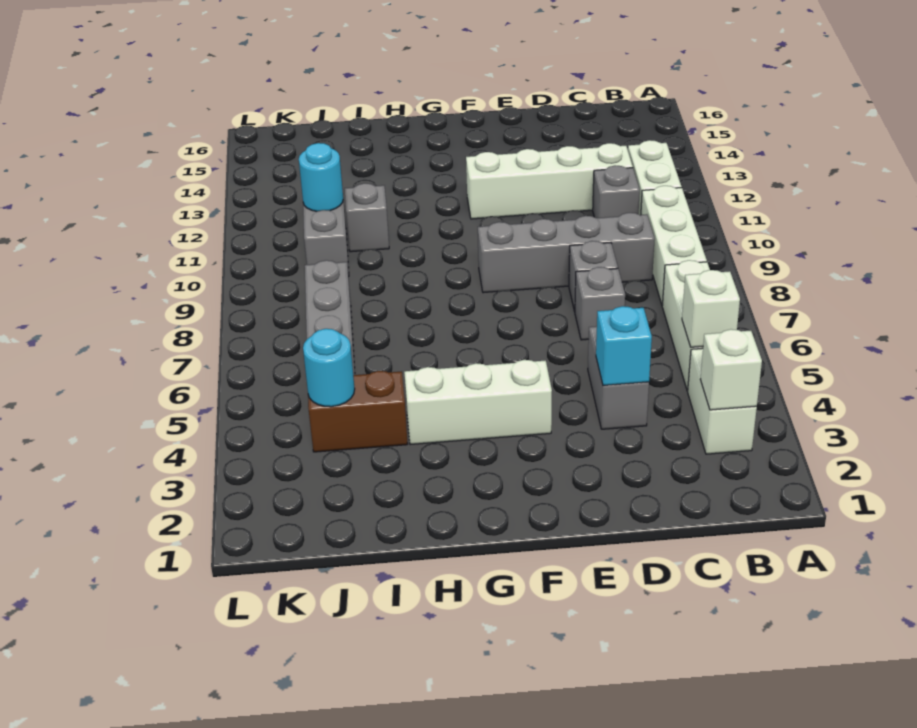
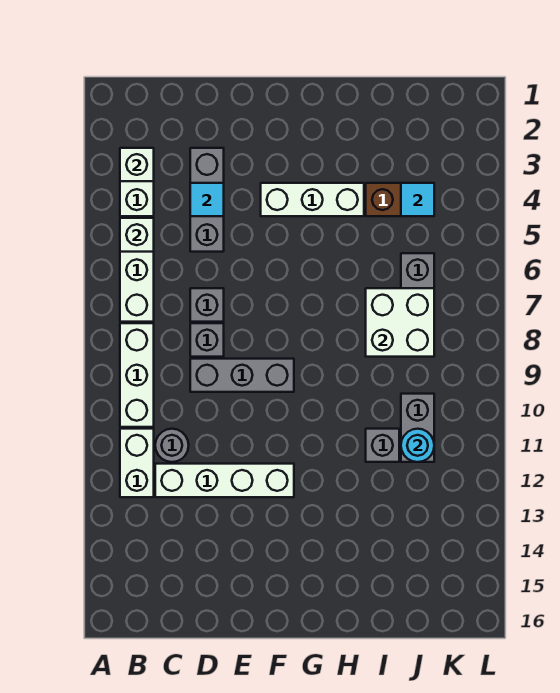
grey brick C9:F9 level 1 -> grey brick D9:F9 level 1
grey brick C11 level 1 -> grey round brick C11 level 1
grey brick D4:D5 level 1 -> grey brick D3:D5 level 1
cyan brick D4 level 2 -> cyan tile D4 level 2
none -> white brick I7:J8 level 2
cyan round brick J4 level 2 -> cyan tile J4 level 2

